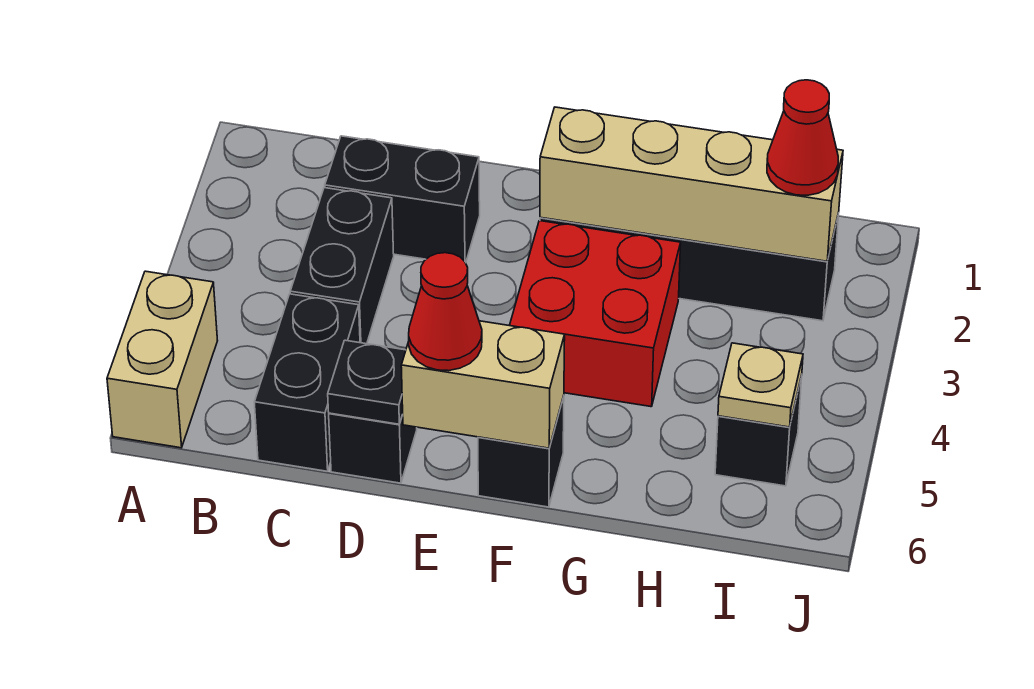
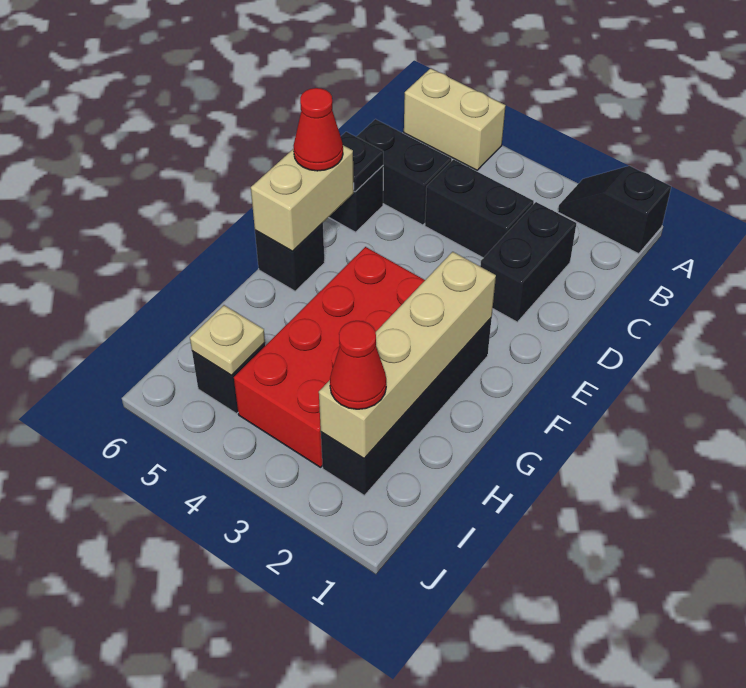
none -> black slope A1:A2 level 1 top 1
red brick F3:G4 level 1 -> red brick F3:I4 level 1

